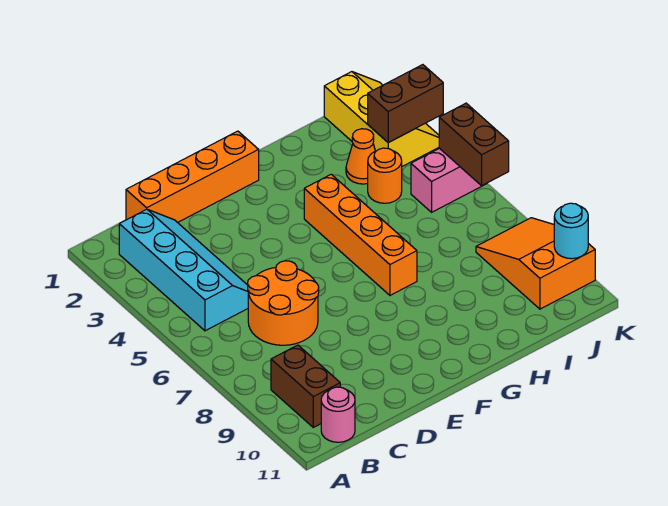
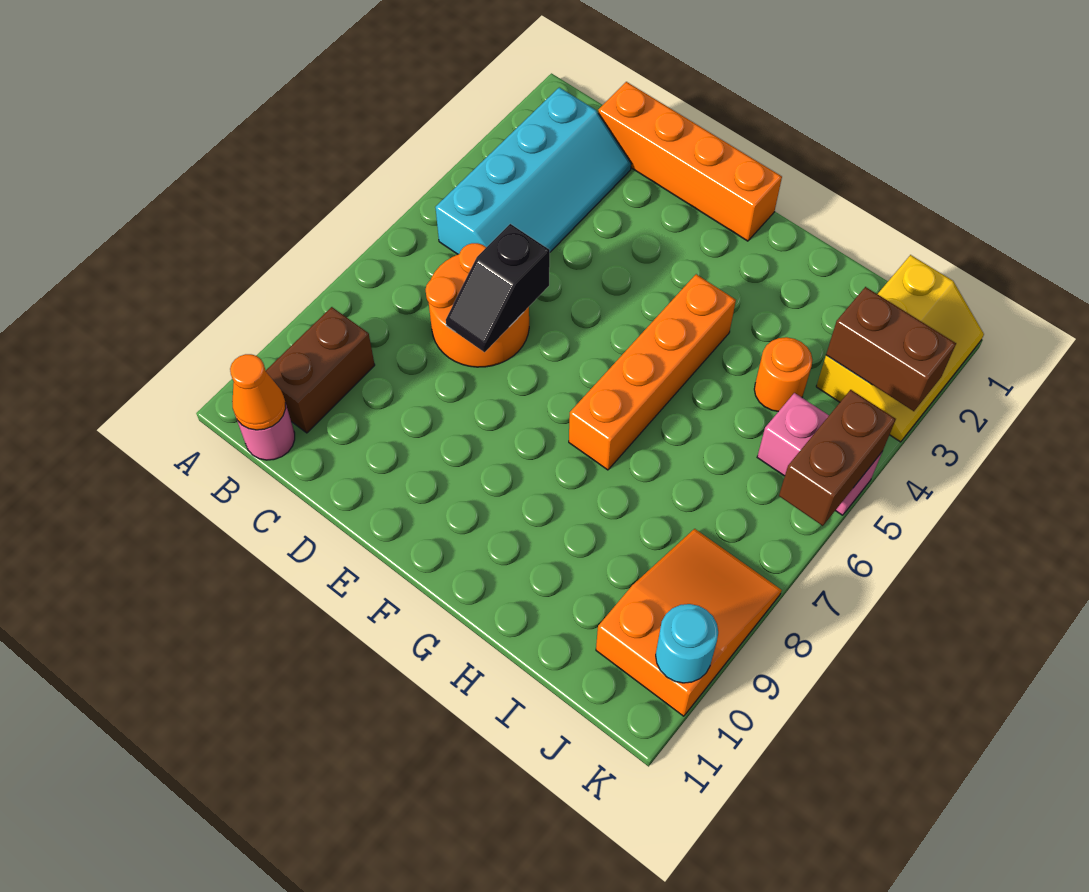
none -> black slope D6:D7 level 2 top 6
orange cone I3 level 1 -> orange cone B11 level 2

